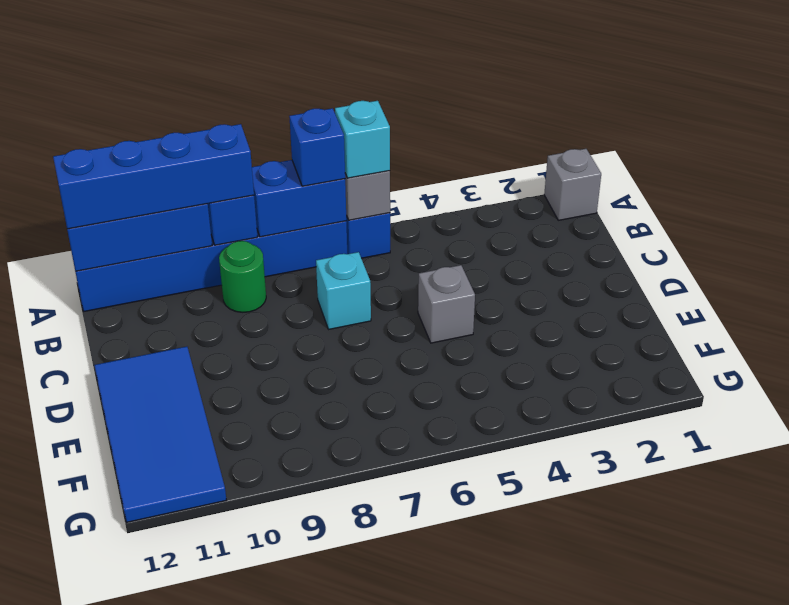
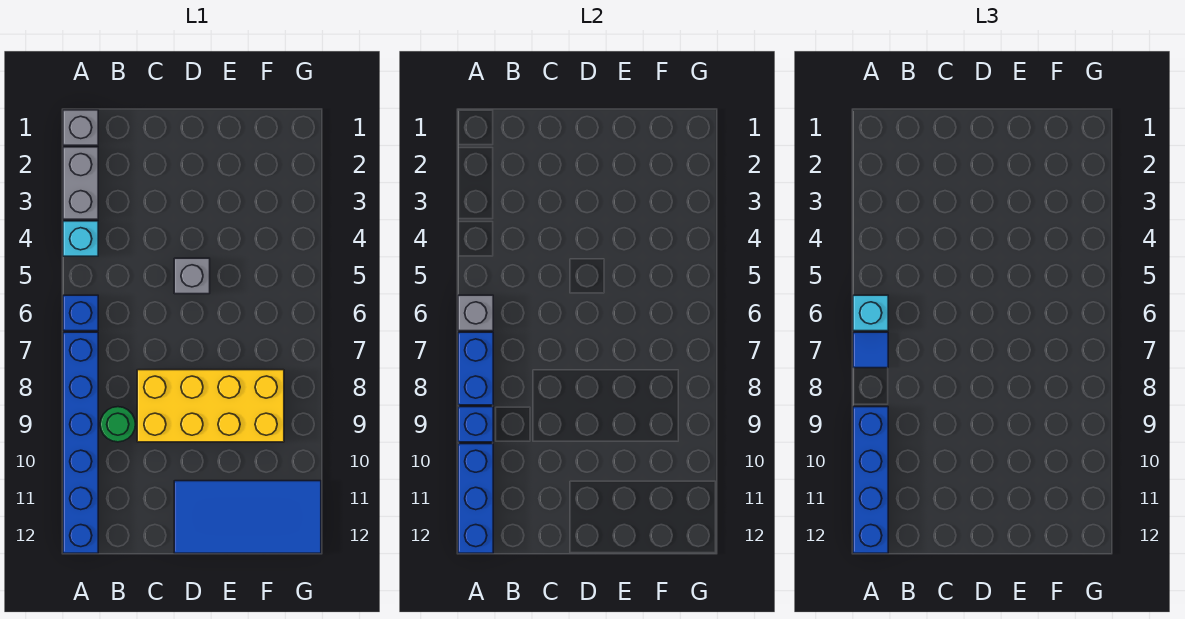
none -> grey brick A2:A3 level 1
blue brick A7 level 3 -> blue tile A7 level 3
cyan brick C7 level 1 -> cyan brick A4 level 1
none -> yellow brick C8:F9 level 1

